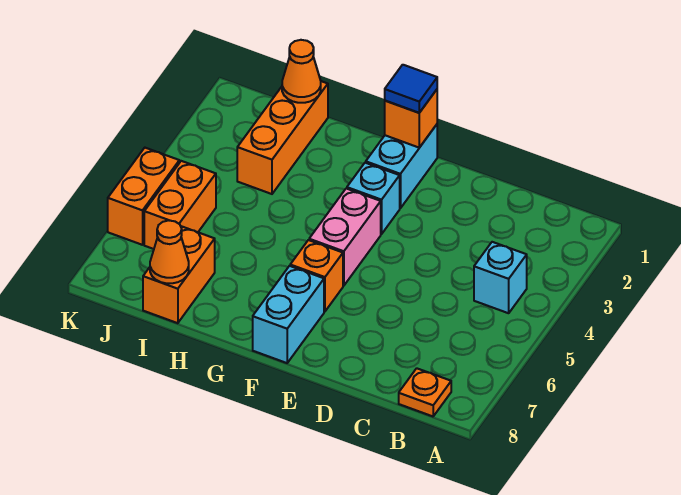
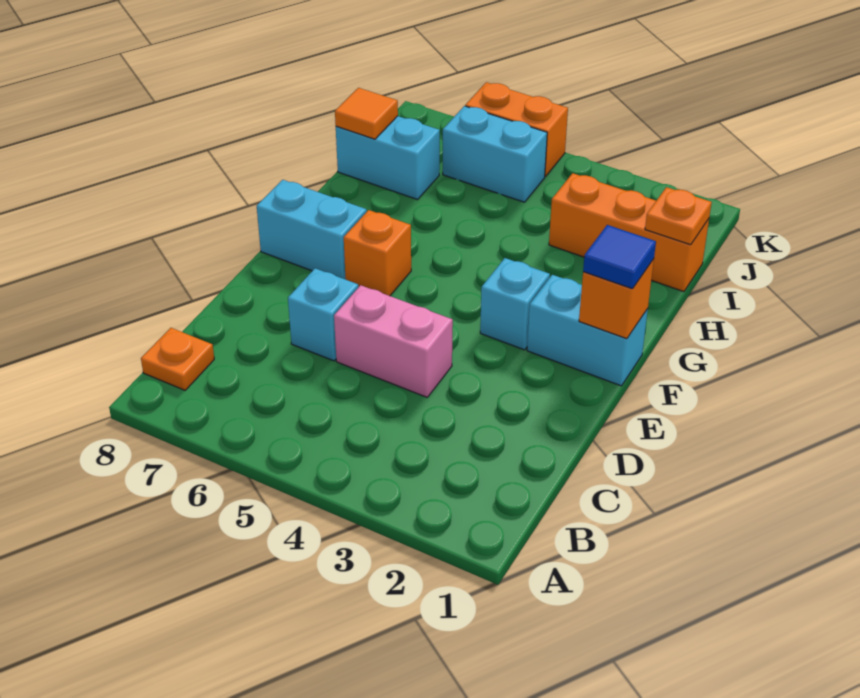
cyan brick B4 level 1 -> cyan brick D6 level 1
pink brick F4:F5 level 1 -> pink brick D4:D5 level 1
orange cone I1 level 2 -> orange plate I1 level 2
orange brick I7:I8 level 1 -> cyan brick I7:I8 level 1
orange cone I8 level 2 -> orange tile I8 level 2
orange brick J5:J6 level 1 -> cyan brick J5:J6 level 1

